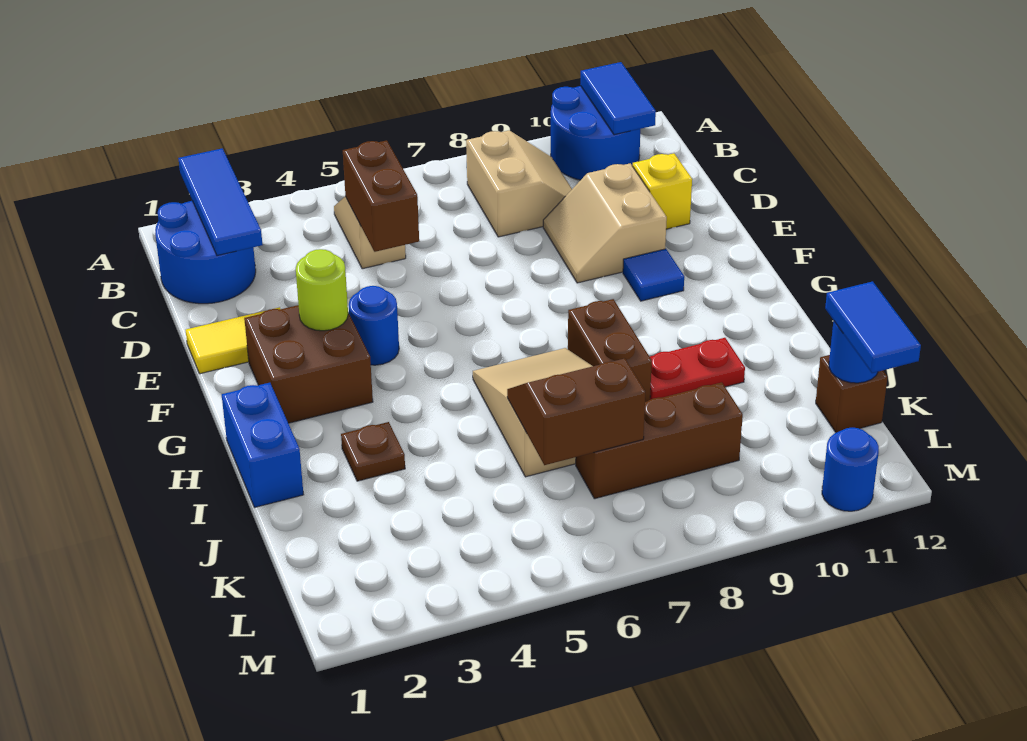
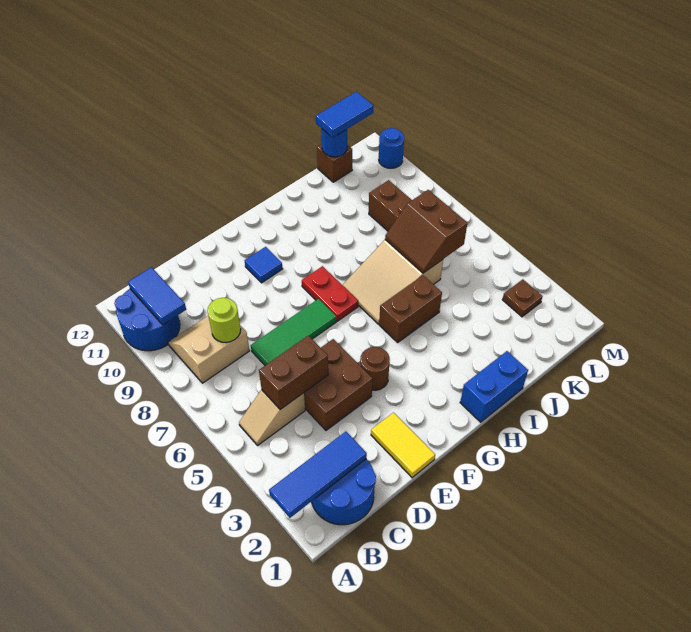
blue tile A11:B11 level 2 -> blue tile B10:B11 level 2
none -> green tile D7:F7 level 1
tan slope D9:E10 level 1 top 10 -> none
yellow brick D11 level 1 -> none
brown brick F2:G3 level 1 -> brown brick D4:E5 level 1
lime round brick F3 level 2 -> lime round brick C8 level 2
blue round brick F4 level 1 -> brown round brick F4 level 1
brown brick H8:I8 level 1 -> brown brick H5:I5 level 1
brown plate I3 level 1 -> brown plate L3 level 1
red plate I9:I10 level 1 -> red plate G7:G8 level 1

